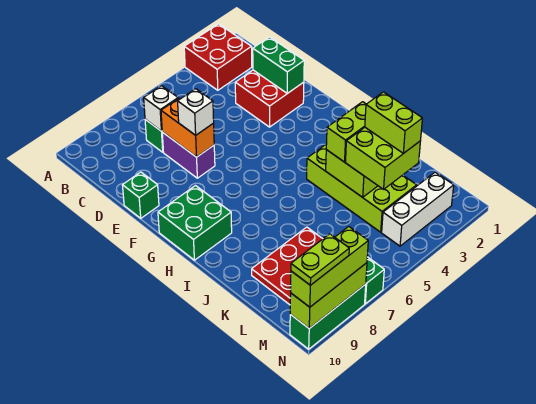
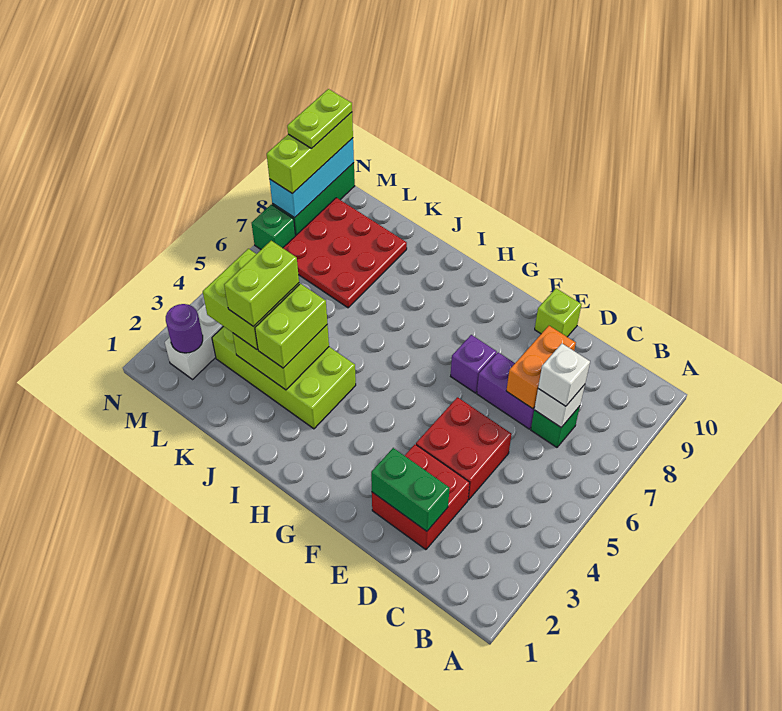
red brick A2:B3 level 1 -> red brick D4:E5 level 1
orange brick D7:E7 level 2 -> orange brick D7:D8 level 2
white brick E7 level 3 -> white brick C7 level 3
green brick E10 level 1 -> lime brick E10 level 1
none -> purple brick F7 level 1
green brick G9:H10 level 1 -> none
lime brick K3:L3 level 4 -> lime brick K3:K4 level 4
none -> purple round brick M2 level 2
lime brick N8:N10 level 2 -> cyan brick N8:N10 level 2

